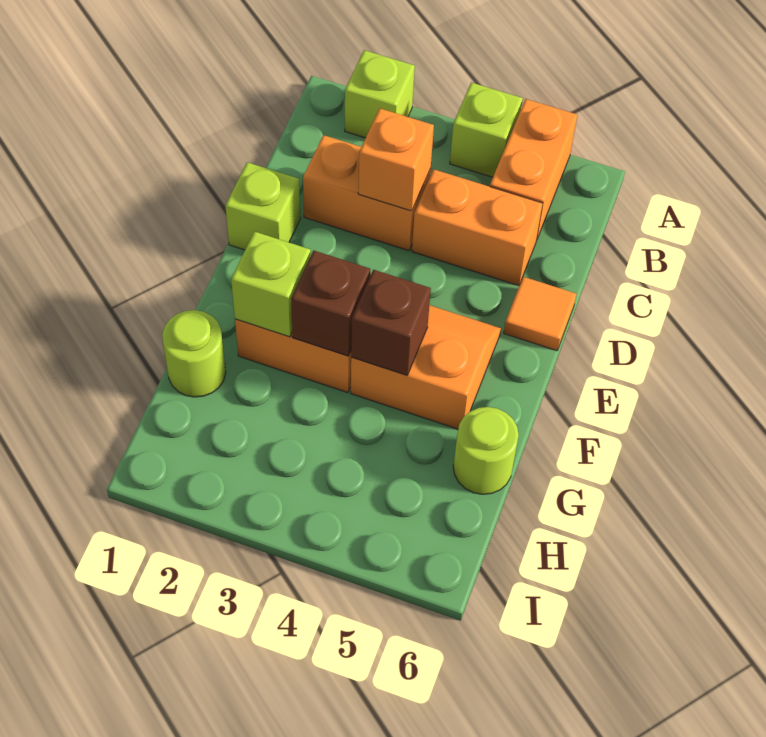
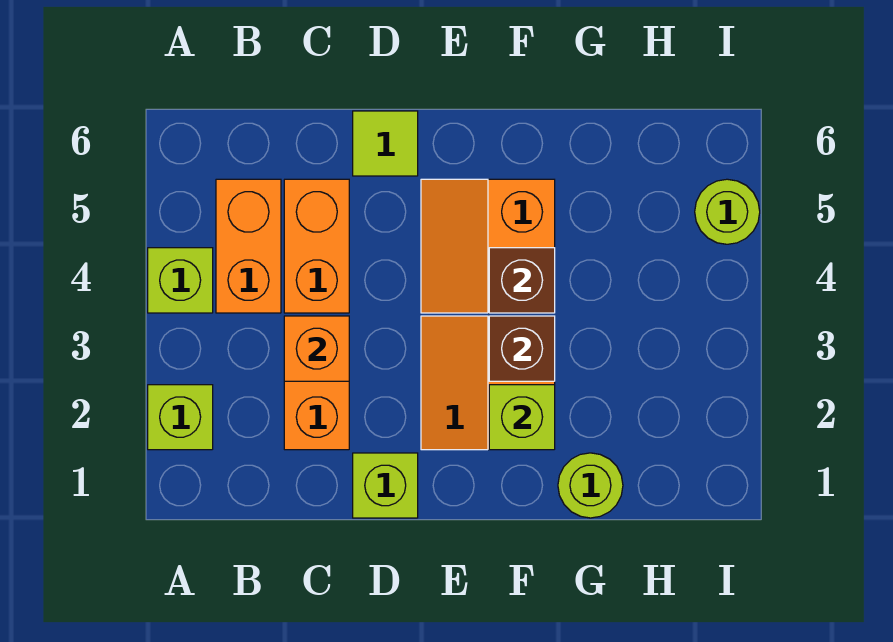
orange brick A5:B5 level 1 -> orange brick B4:B5 level 1
orange tile D6 level 1 -> lime tile D6 level 1
lime round brick G6 level 1 -> lime round brick I5 level 1

